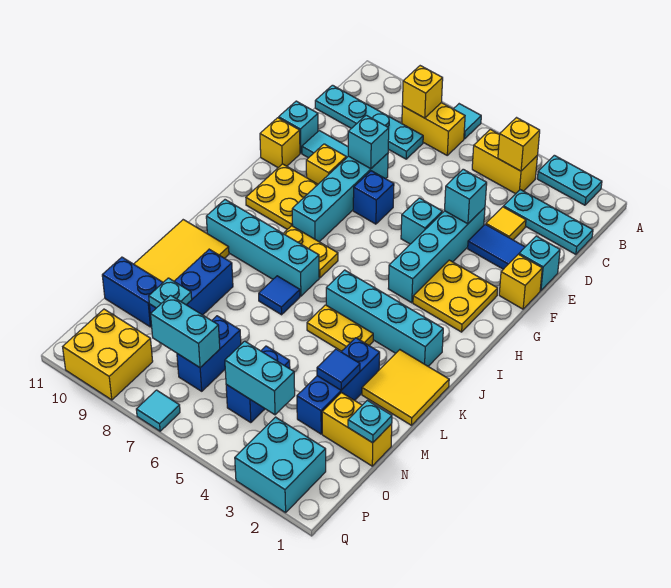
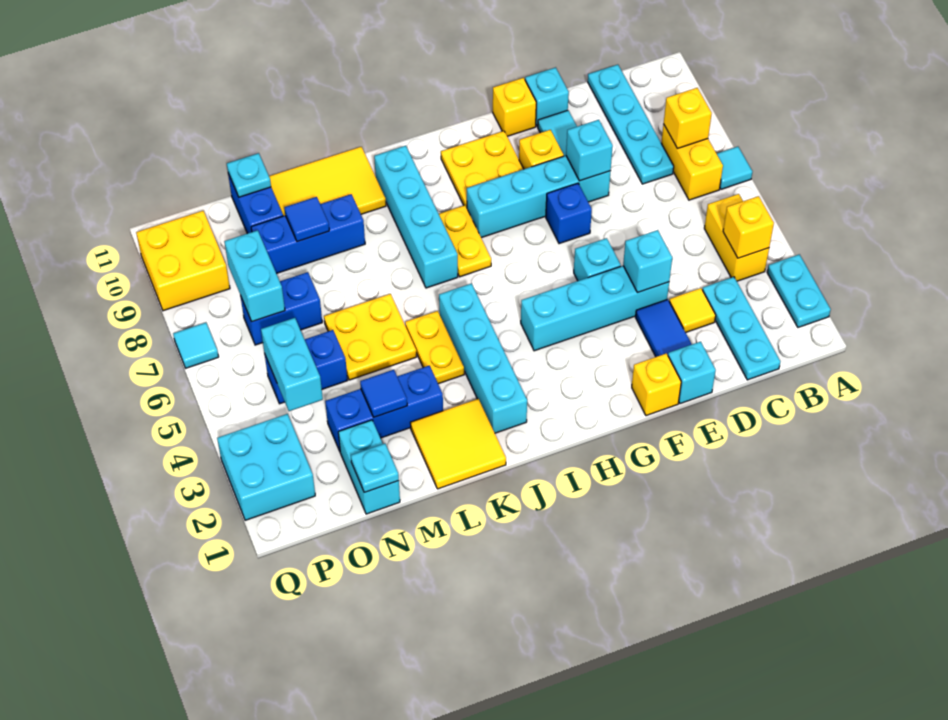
yellow plate G2:H3 level 1 -> yellow plate L5:M6 level 1
blue tile K7 level 1 -> blue tile M9 level 2
yellow brick N1:N2 level 1 -> cyan brick N1:N2 level 1
cyan plate N9 level 2 -> cyan plate N11 level 2

